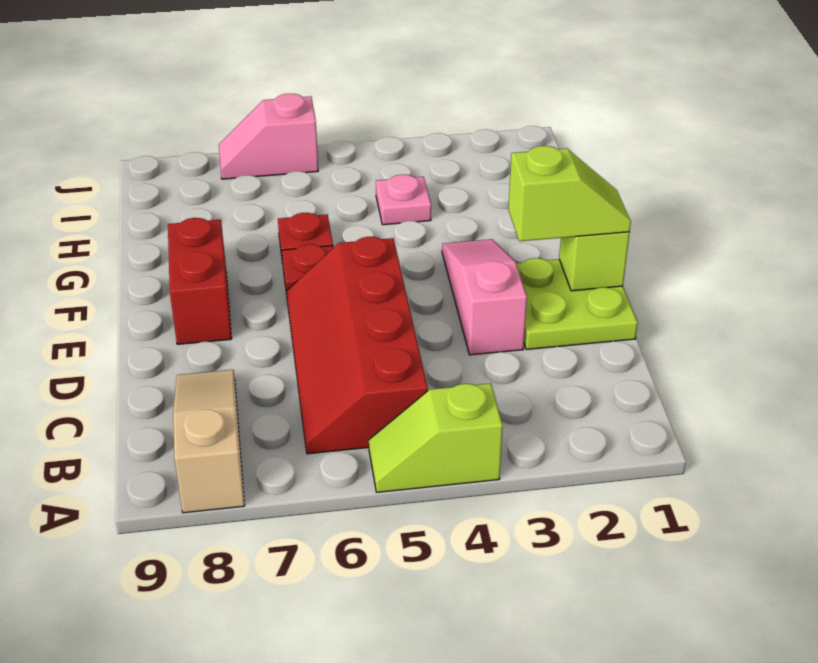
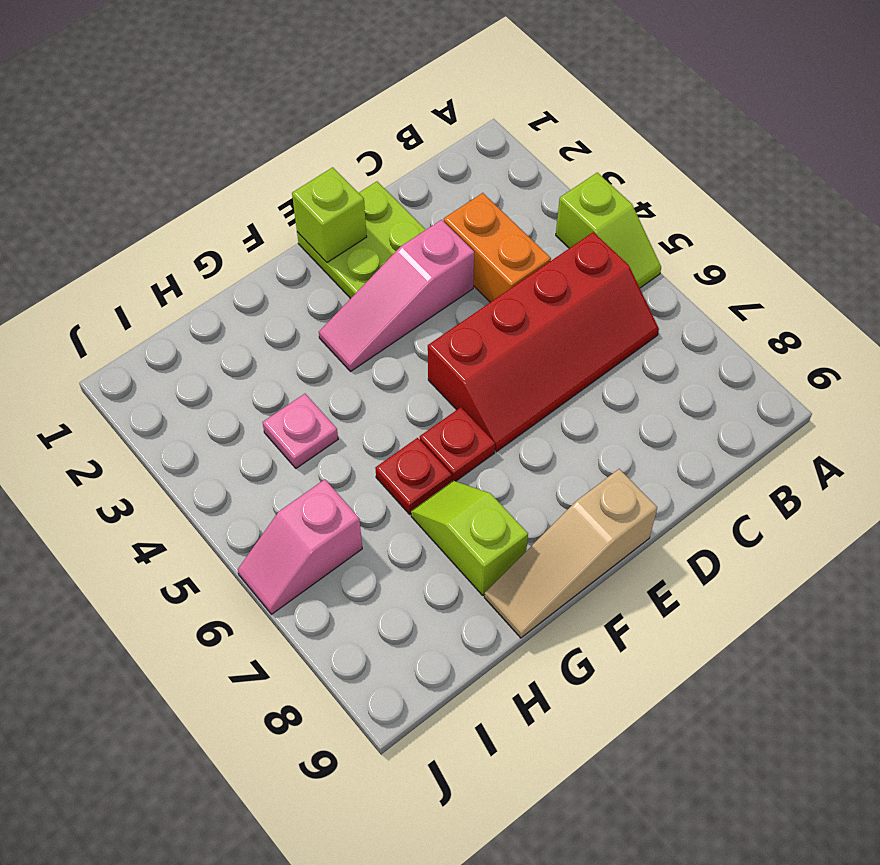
tan slope A8:C8 level 1 top A -> tan slope E9:G9 level 1 top E
none -> orange brick C3:C4 level 1
lime slope E1:E2 level 3 top 2 -> lime slope G7:G8 level 1 top 8
red brick E8:F8 level 1 -> none
pink slope J6:J7 level 1 top 6 -> pink slope I6:J6 level 1 top I

